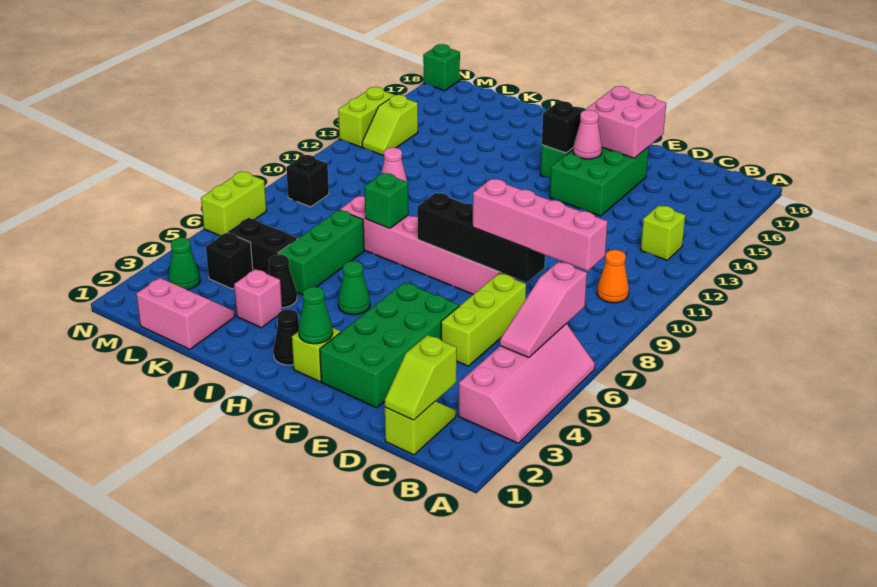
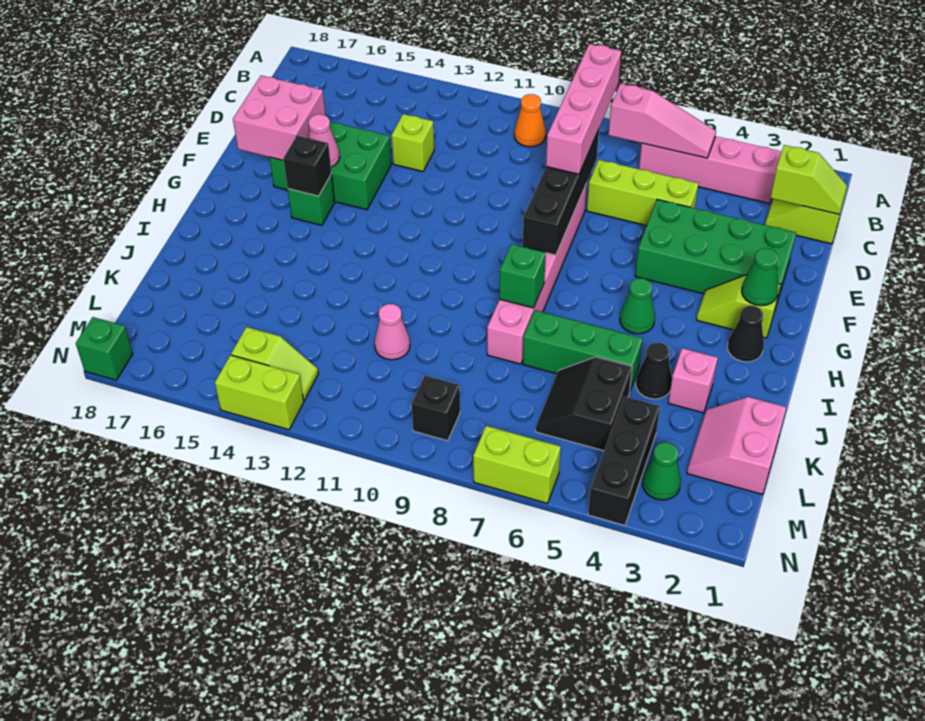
lime brick B13 level 1 -> lime brick D13 level 1
black brick L4 level 1 -> black brick L4:N4 level 1

